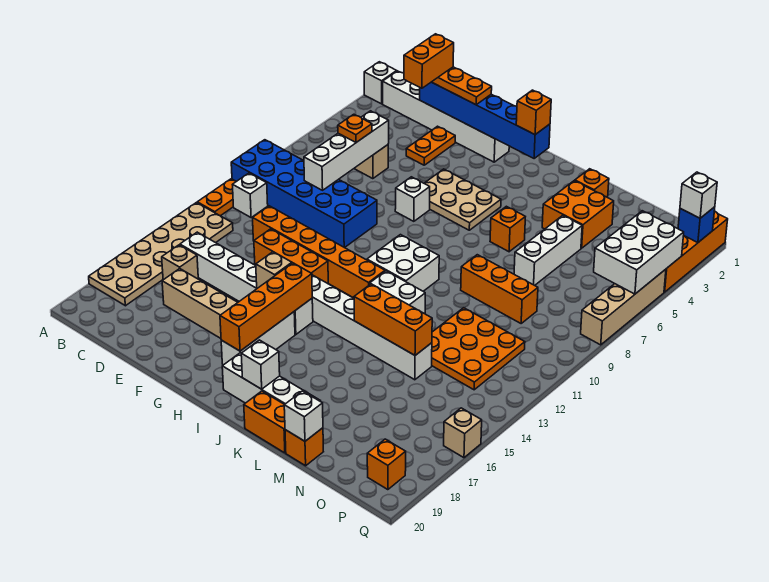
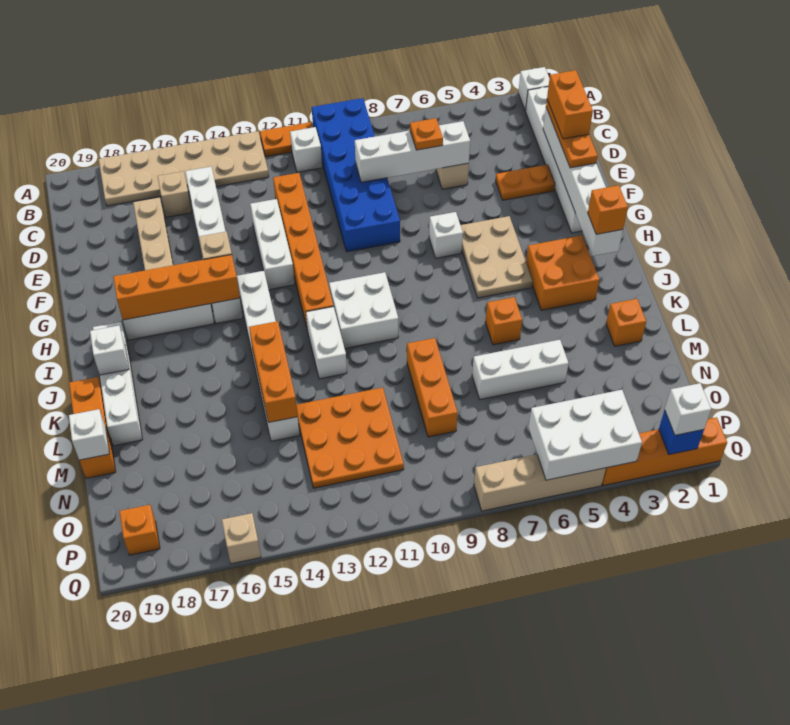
blue brick D2:I2 level 2 -> white brick D2:I2 level 2
orange brick D2:D3 level 4 -> orange brick D2:E2 level 4
orange brick E13:G13 level 1 -> white brick E13:G13 level 1
orange brick L3:M4 level 1 -> orange brick I3:J4 level 1

